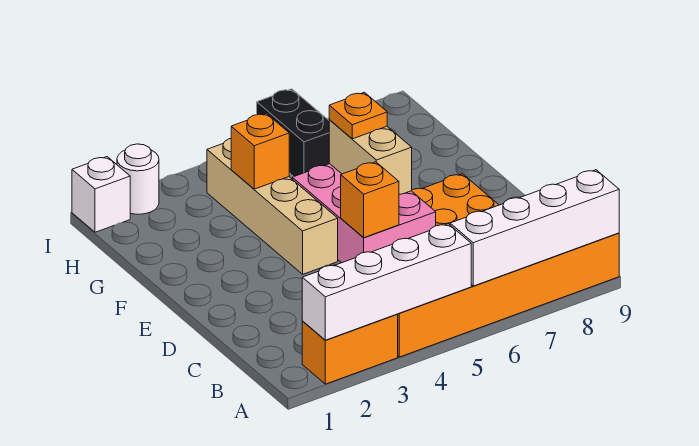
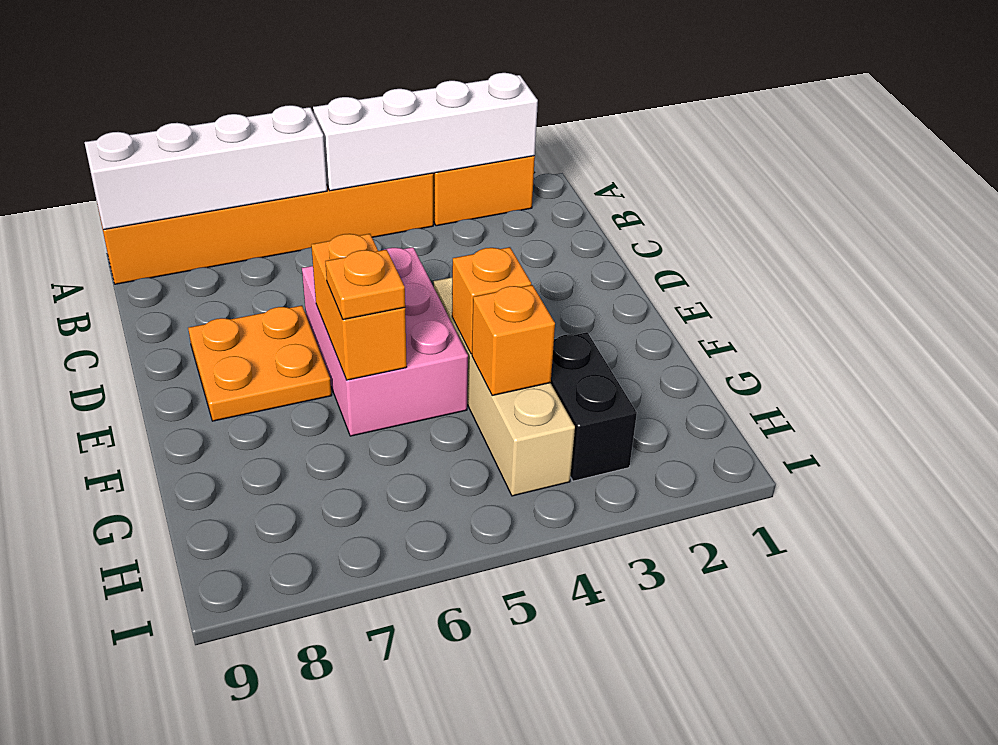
orange brick D5 level 2 -> orange brick F4 level 2
tan brick E6:F6 level 2 -> orange brick E6:F6 level 2
black brick H6:I6 level 1 -> black brick G3:H3 level 1
white brick I1 level 1 -> none
white round brick I2 level 1 -> none

